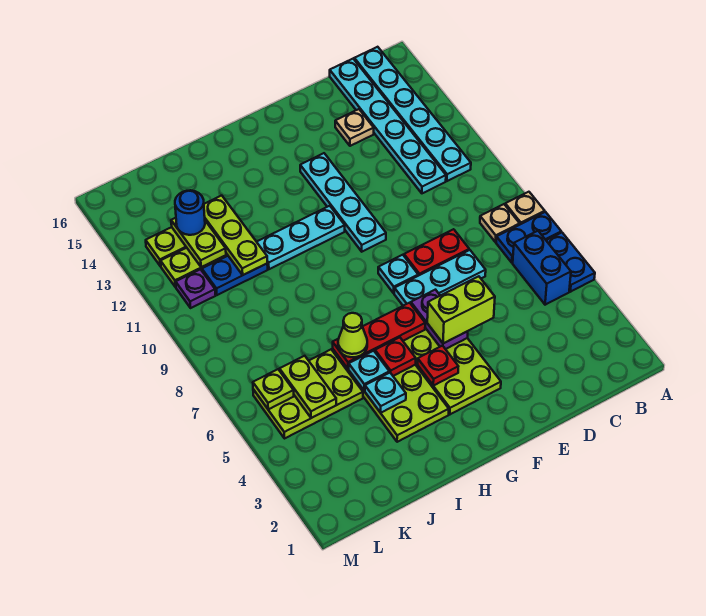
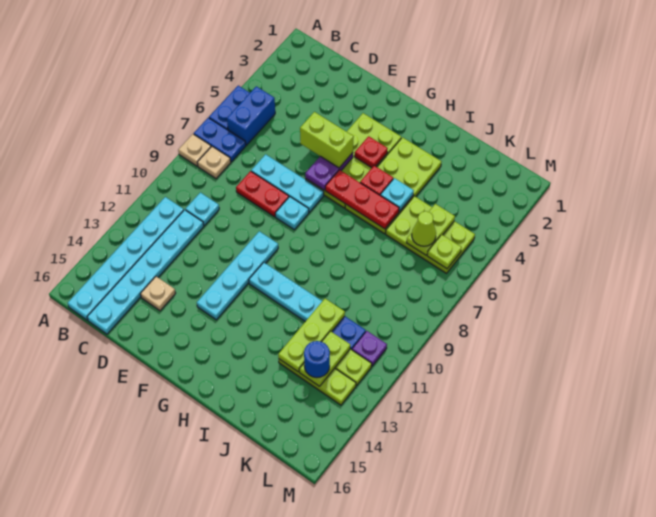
cyan plate I4 level 2 -> cyan plate C10 level 1
lime cone I6 level 3 -> lime cone K6 level 3

